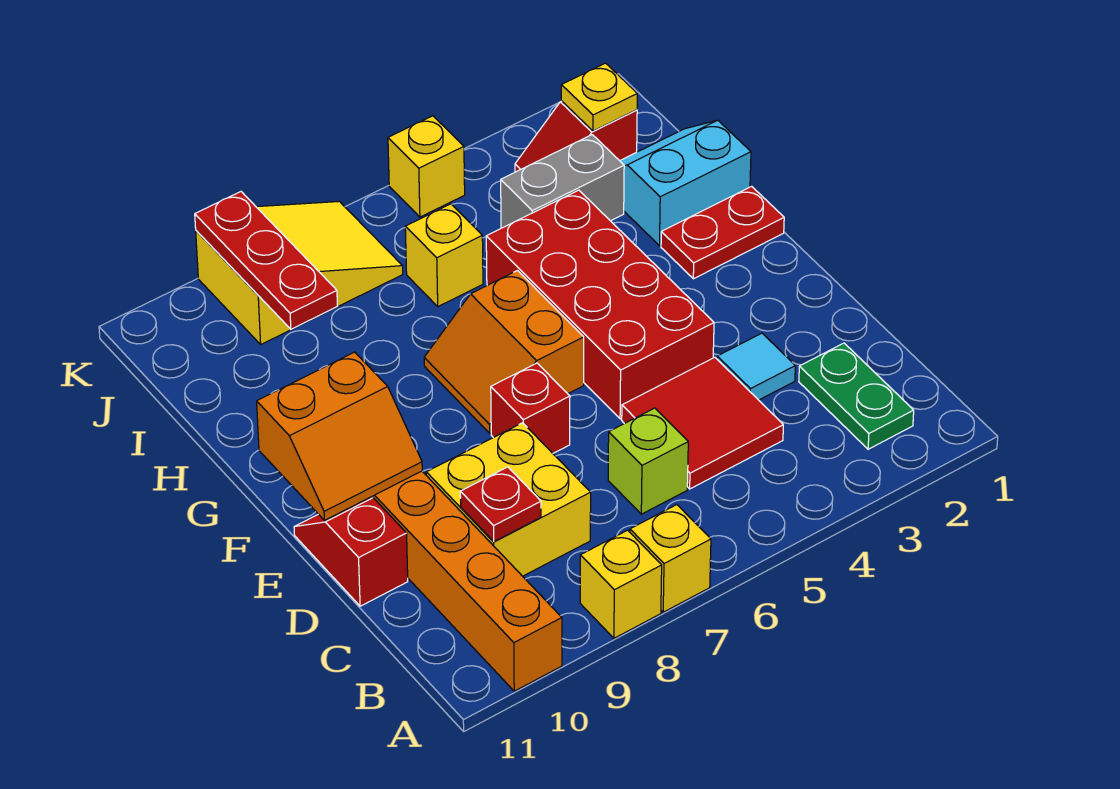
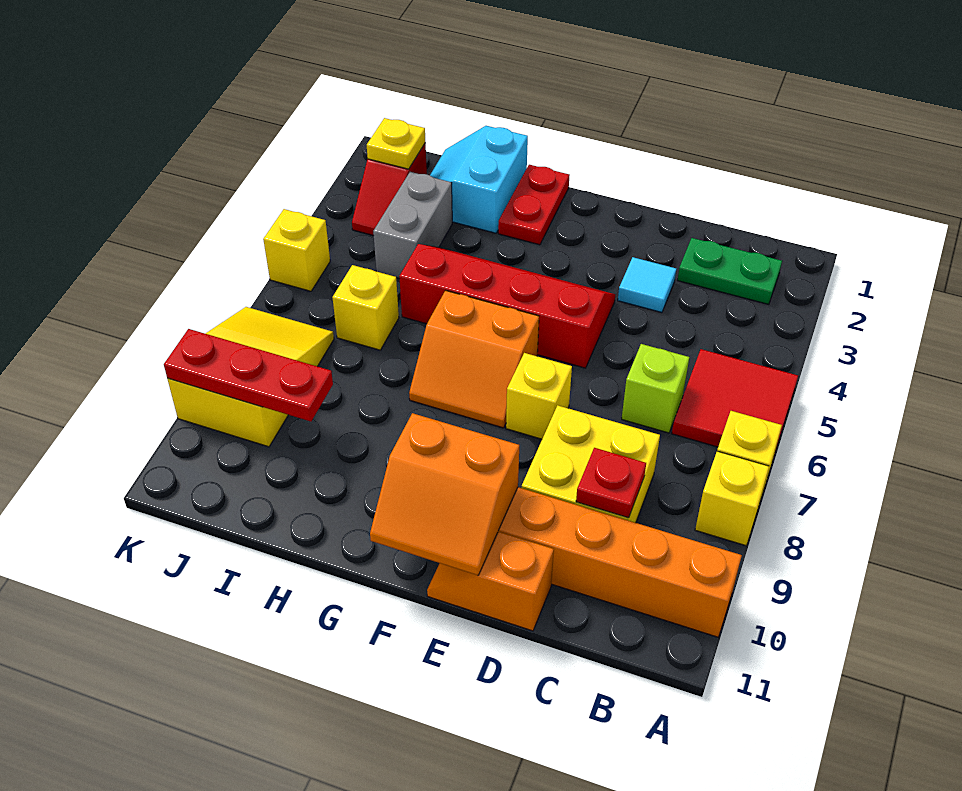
red tile C4:D5 level 1 -> red tile A5:B6 level 1
red slope D11:E11 level 1 top D -> orange slope D11:E11 level 1 top D
red brick E4:H5 level 1 -> red slope E4:H5 level 1 top 5
red brick E7 level 1 -> yellow brick E7 level 1
orange slope E10:F11 level 2 top F -> orange slope E10:F11 level 2 top 10

